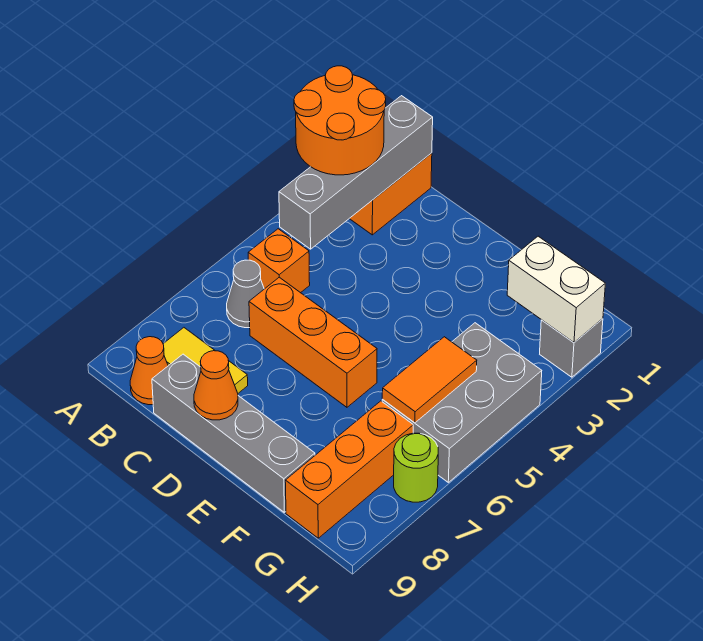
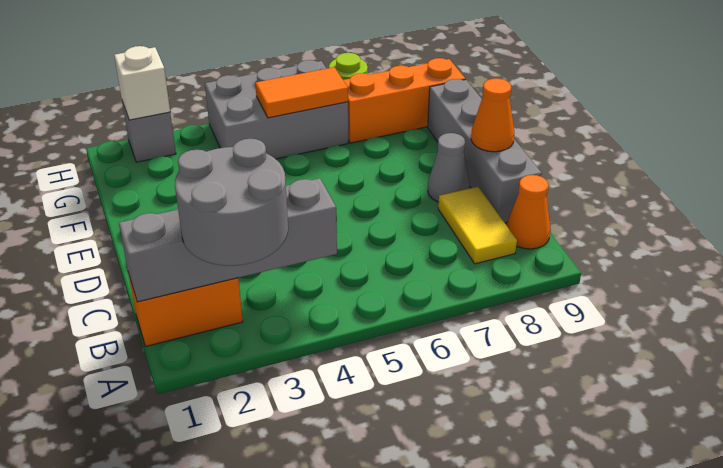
orange round brick A2:B3 level 3 -> grey round brick A2:B3 level 3
orange brick B5 level 1 -> none
grey cone B6 level 1 -> grey cone D8 level 1
orange brick C6:E6 level 1 -> none
white brick G2:H2 level 2 -> white brick H2 level 2

